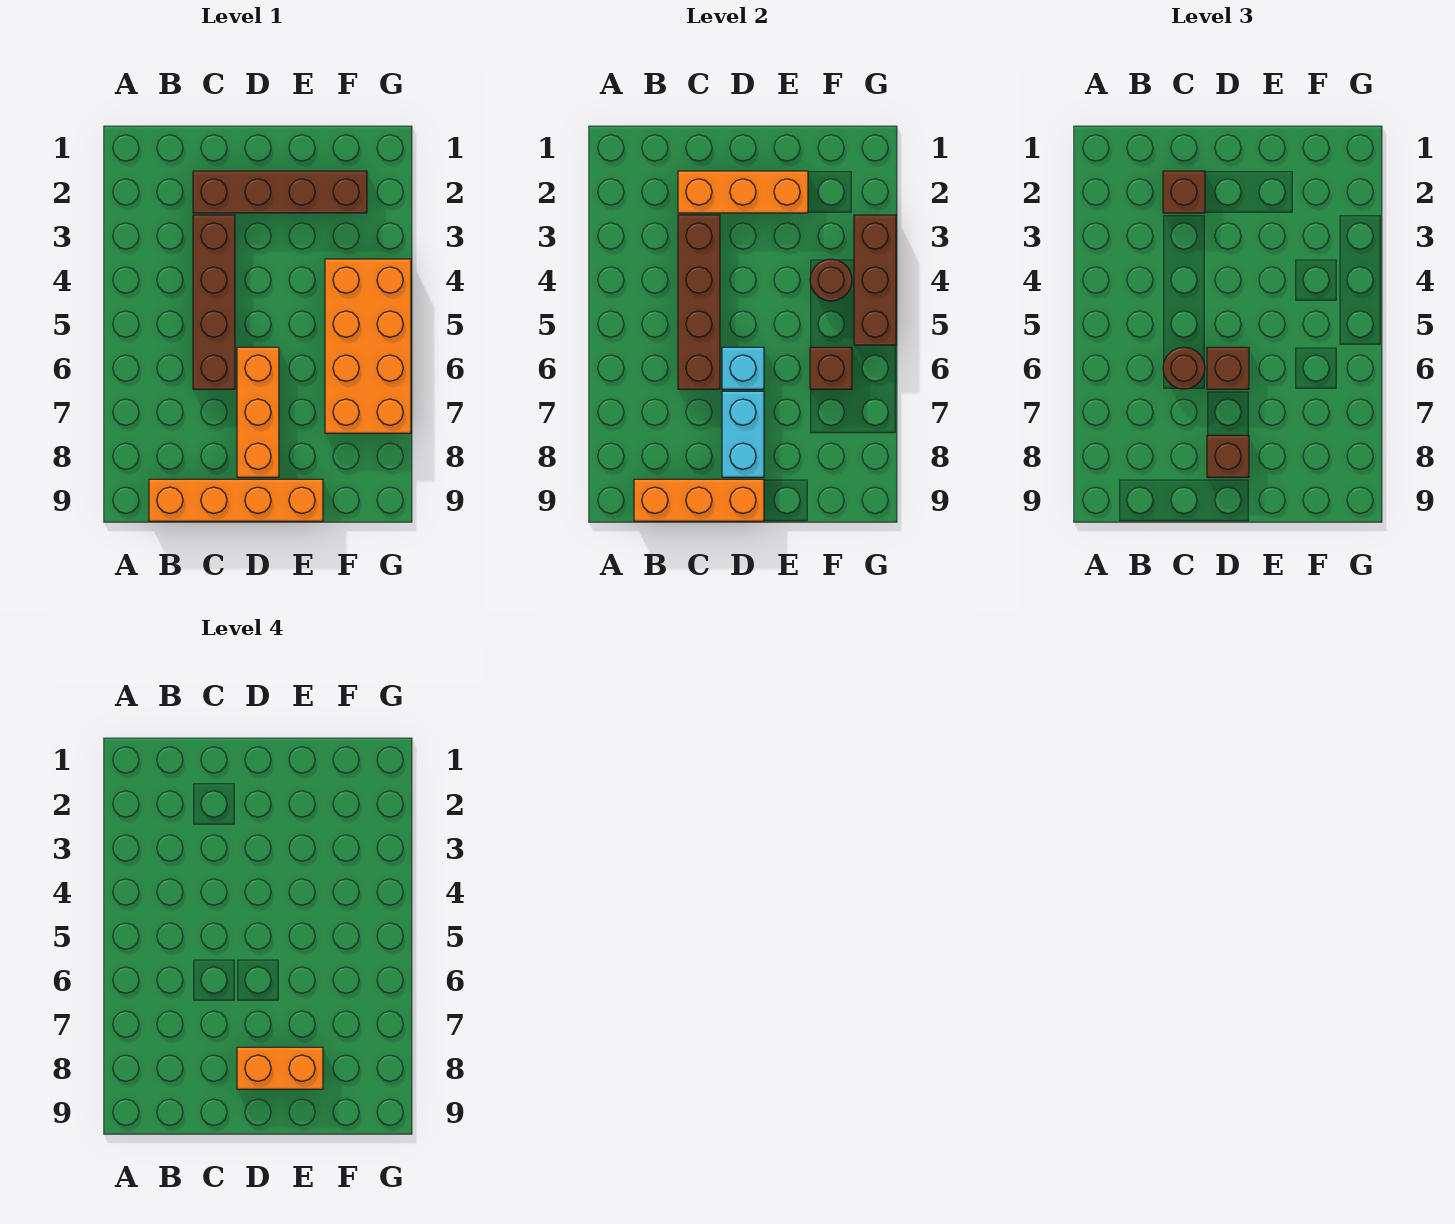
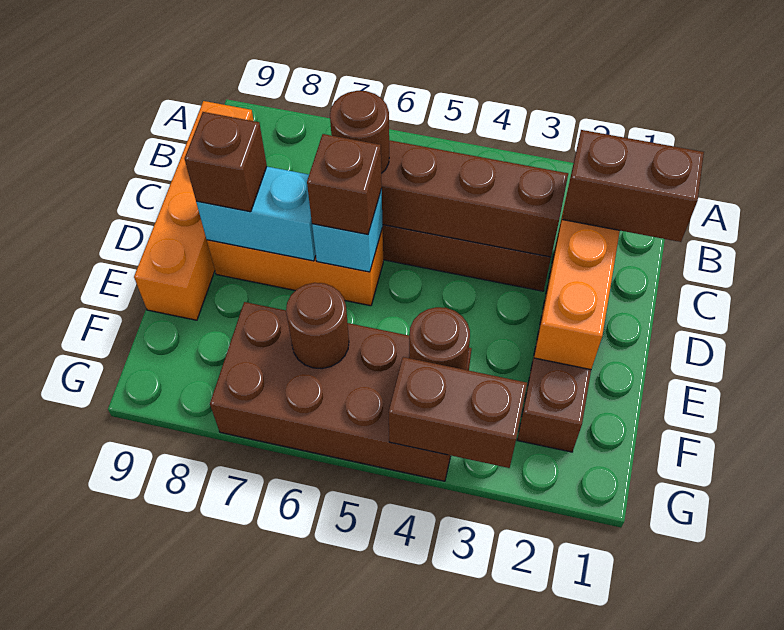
orange brick B9:D9 level 2 -> none
brown brick C2 level 3 -> brown brick C1:C2 level 3
orange brick D8:E8 level 4 -> none
orange brick F4:G7 level 1 -> brown brick F4:G7 level 1
brown brick F6 level 2 -> brown round brick F6 level 2
brown brick G3:G5 level 2 -> brown brick G3:G4 level 2

